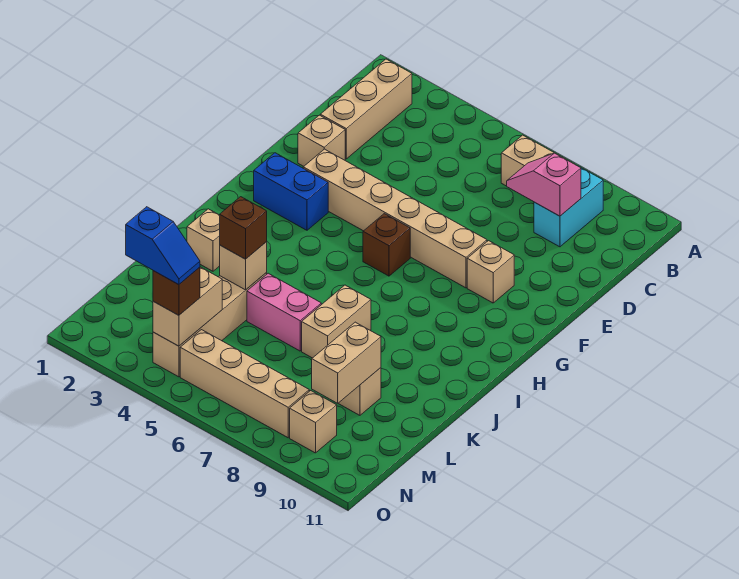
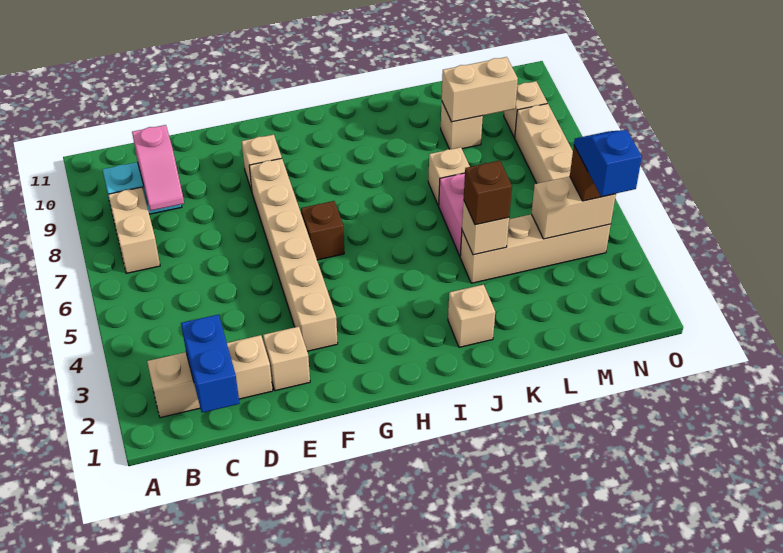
blue brick G2:G3 level 1 -> blue brick C1:C2 level 2
tan brick J7:K7 level 1 -> tan brick K7 level 1

